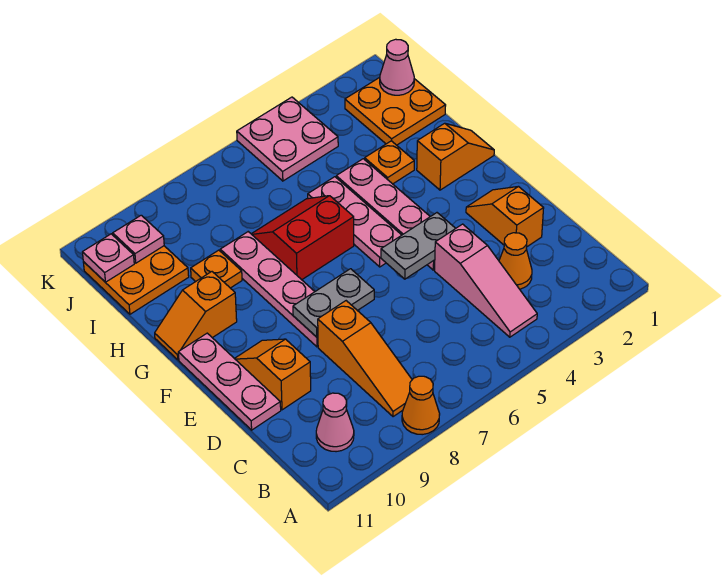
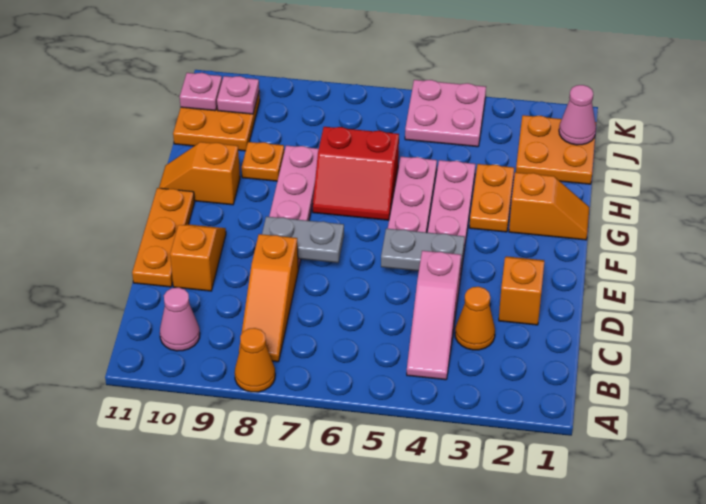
pink plate D11:F11 level 1 -> orange plate D11:F11 level 1
red slope G6:H7 level 1 top G -> red slope G6:H7 level 1 top H
orange plate H3 level 1 -> orange plate G3:H3 level 1

